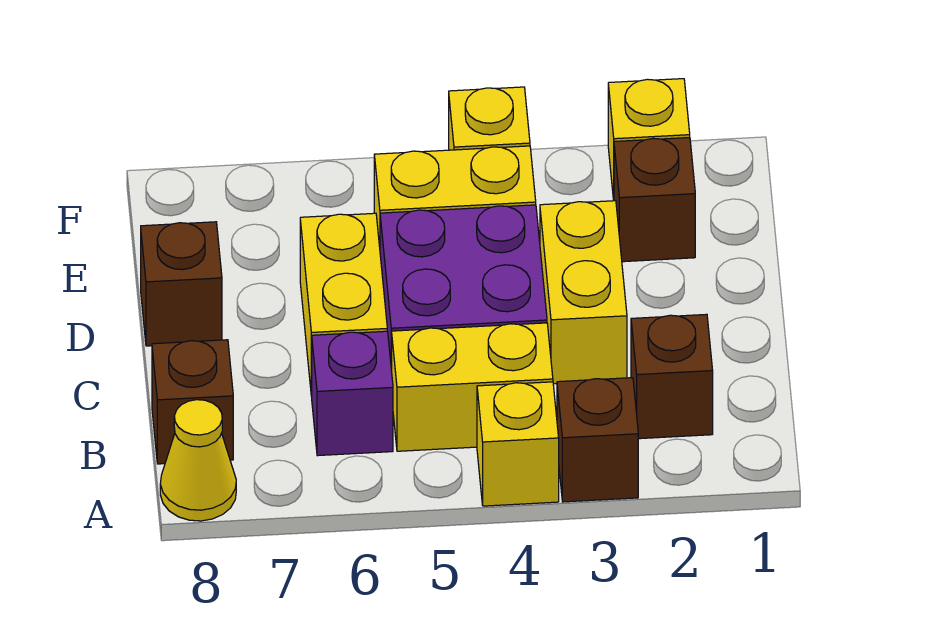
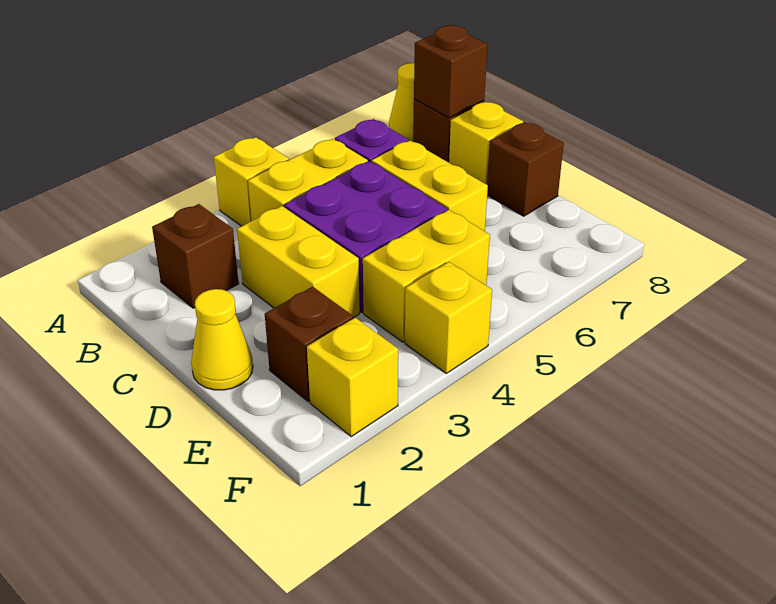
brown brick A3 level 1 -> brown brick B8 level 2
none -> yellow brick C8 level 1
none -> yellow cone D1 level 1

